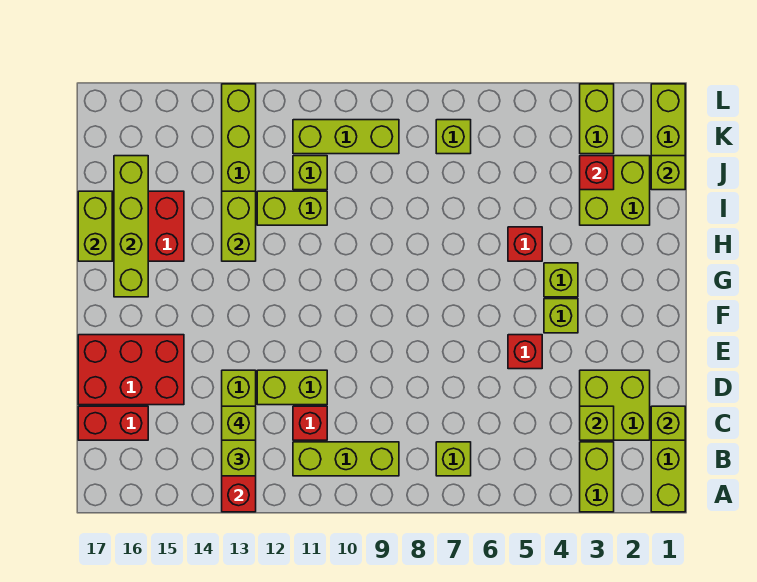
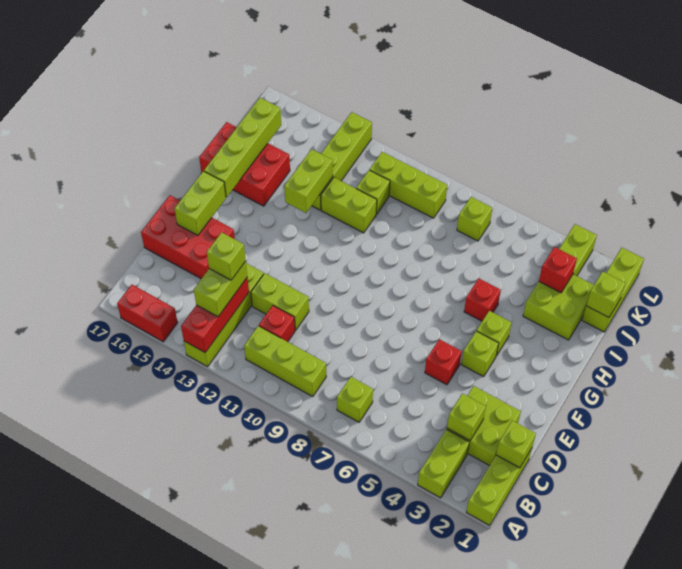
red brick C16:C17 level 1 -> red brick A15:A16 level 1
lime brick H17:I17 level 2 -> lime brick E16:F16 level 2

